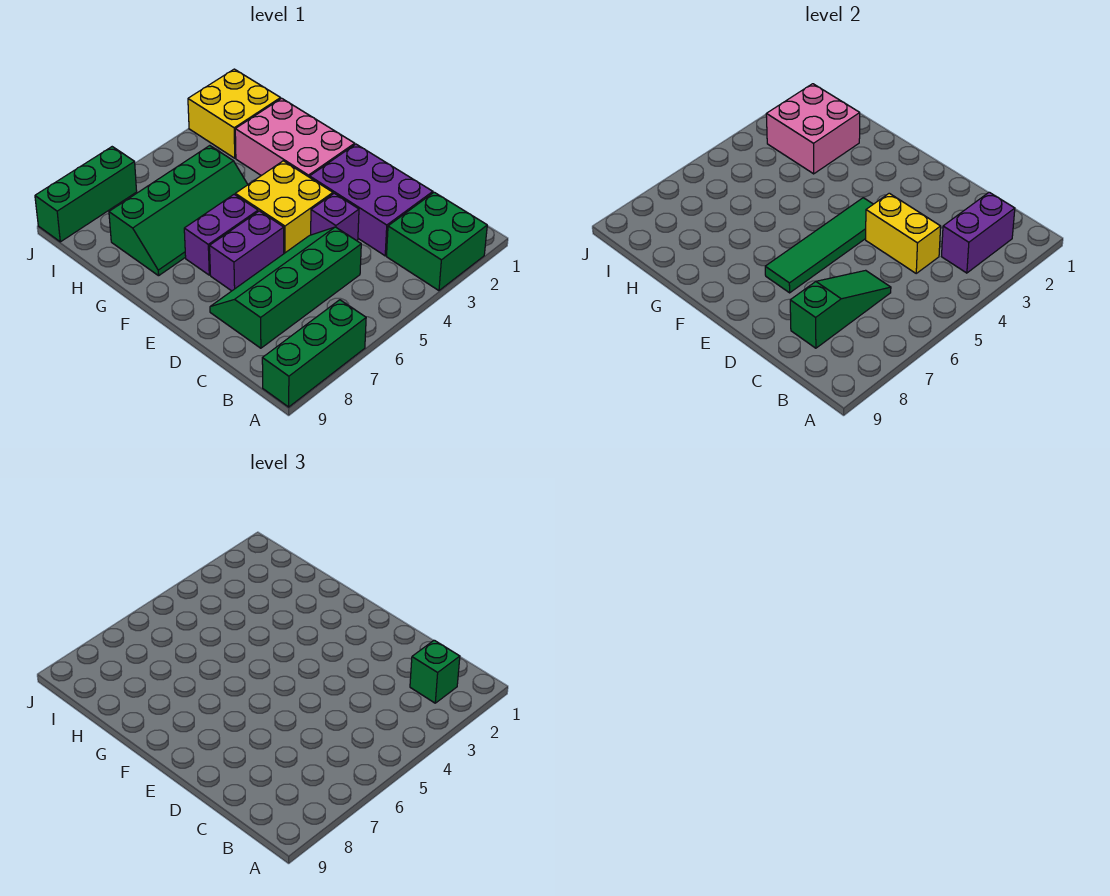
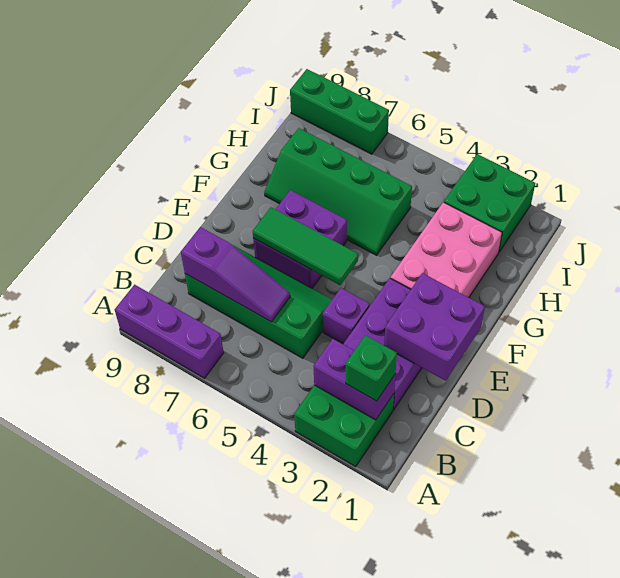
green brick A7:A9 level 1 -> purple brick A7:A9 level 1
yellow brick C4:D4 level 2 -> none
green slope C6:C8 level 2 top 8 -> purple slope C6:C8 level 2 top 8
none -> purple brick D1:E2 level 2
yellow brick E4:F5 level 1 -> none
green tile E4:E7 level 2 -> green tile E5:E7 level 2
pink brick H2:I3 level 2 -> none
yellow brick I2:J3 level 1 -> green brick I2:J3 level 1

